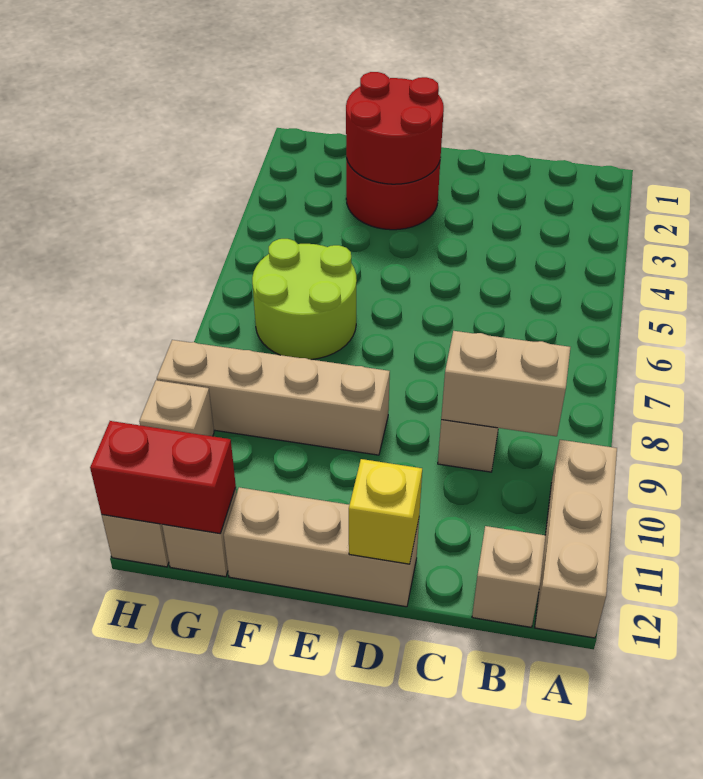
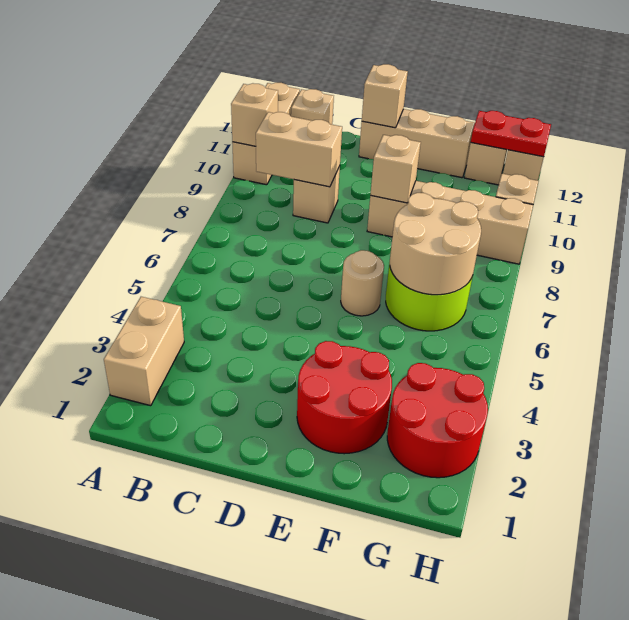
none -> tan brick A2:A3 level 1
none -> tan brick A10 level 2
yellow brick D12 level 2 -> tan brick D12 level 2
red round brick E2:F3 level 2 -> red round brick G2:H3 level 1
none -> tan round brick E6 level 1
none -> tan brick E9 level 2
none -> tan round brick F6:G7 level 2
red brick G12:H12 level 2 -> red plate G12:H12 level 2

